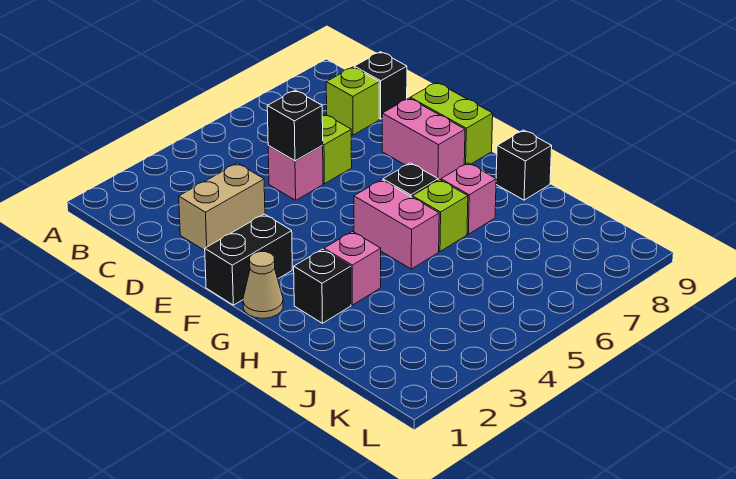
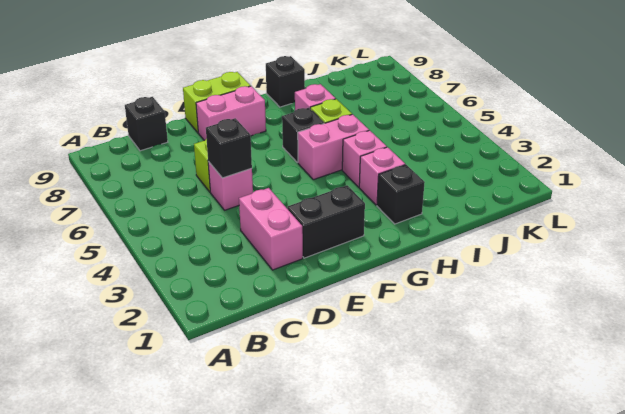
lime brick C8 level 1 -> none
tan brick D2:D3 level 1 -> pink brick D2:D3 level 1
black brick F1:F2 level 1 -> black brick E2:F2 level 1
tan cone G1 level 1 -> none
none -> pink brick H4 level 1

